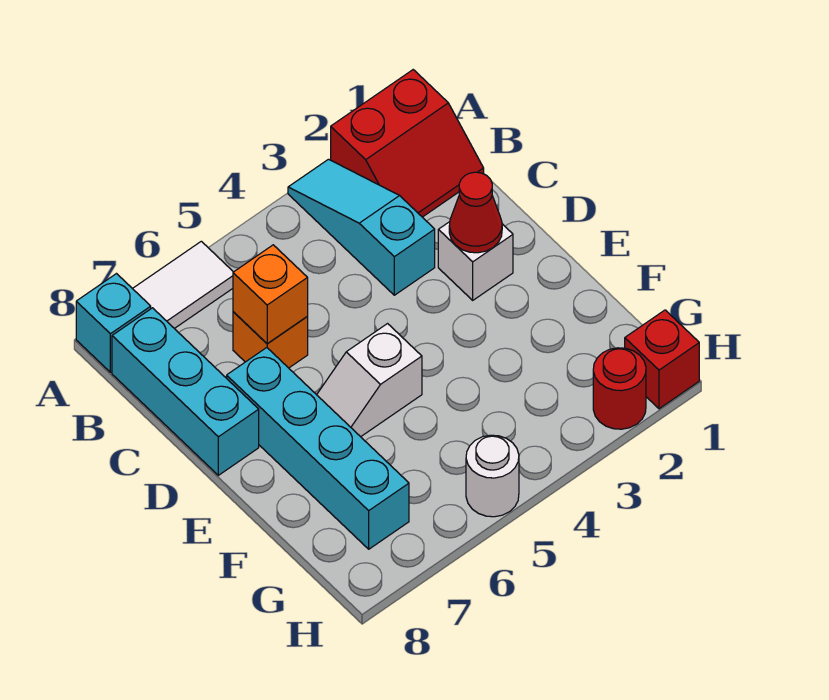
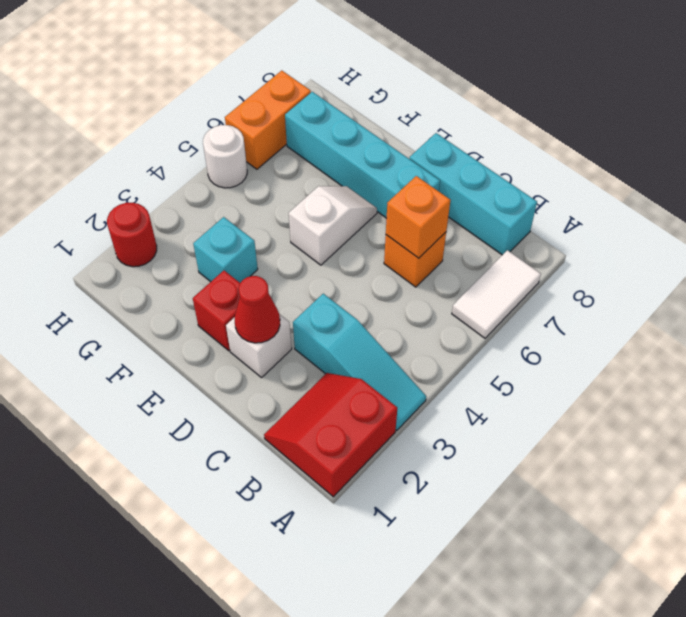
cyan brick A8 level 1 -> cyan brick F3 level 1
red brick H1 level 1 -> red brick E2 level 1
none -> orange brick H6:H7 level 1

